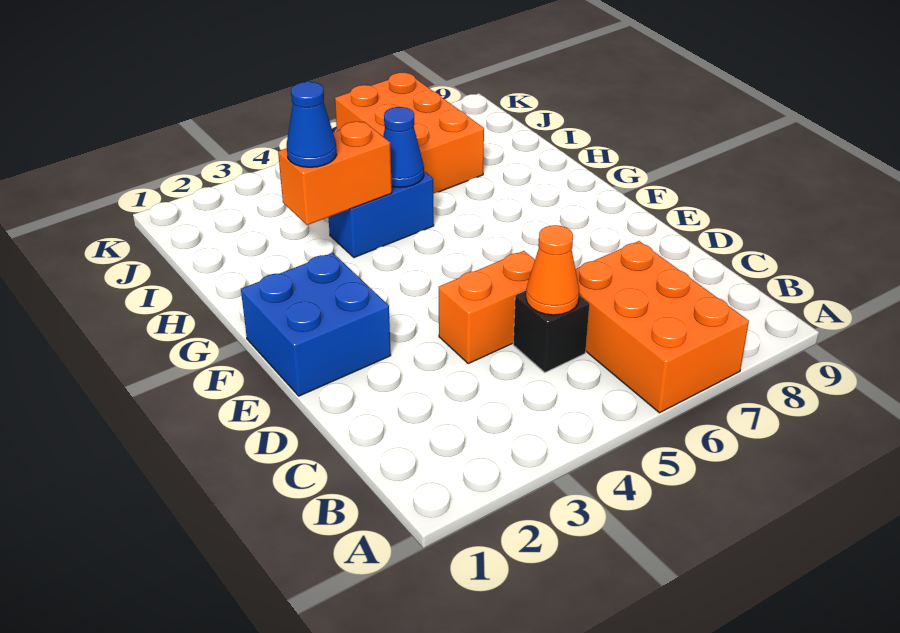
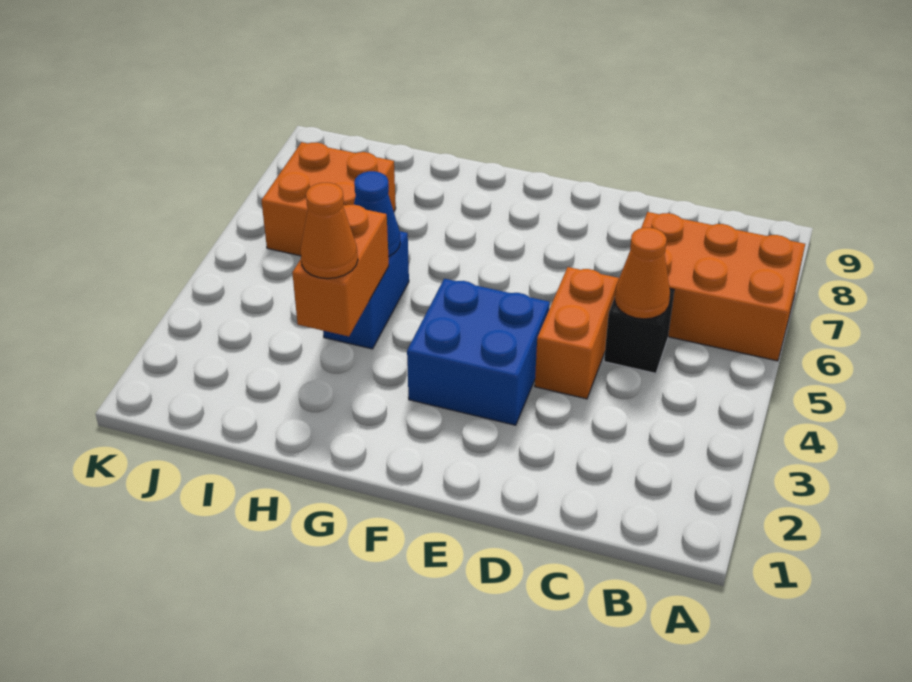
blue brick E1:F2 level 1 -> blue brick E3:F4 level 1
blue cone H3 level 3 -> orange cone H3 level 3
orange brick I6:K7 level 1 -> orange brick I6:J7 level 1

